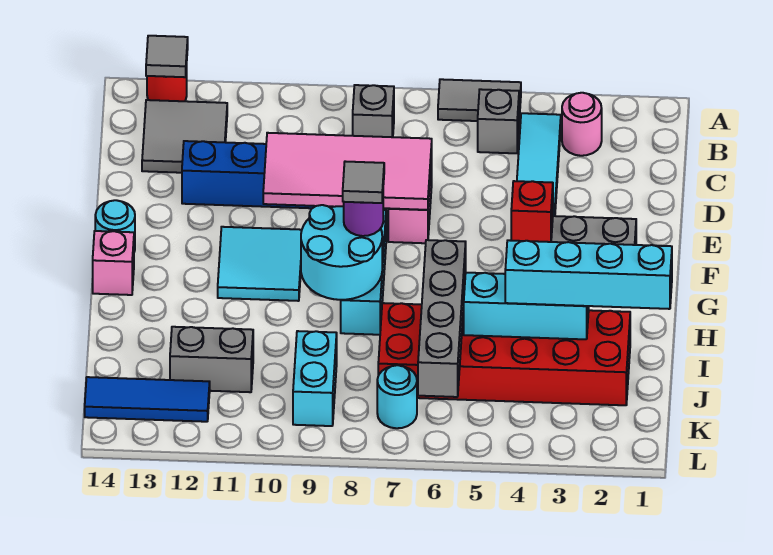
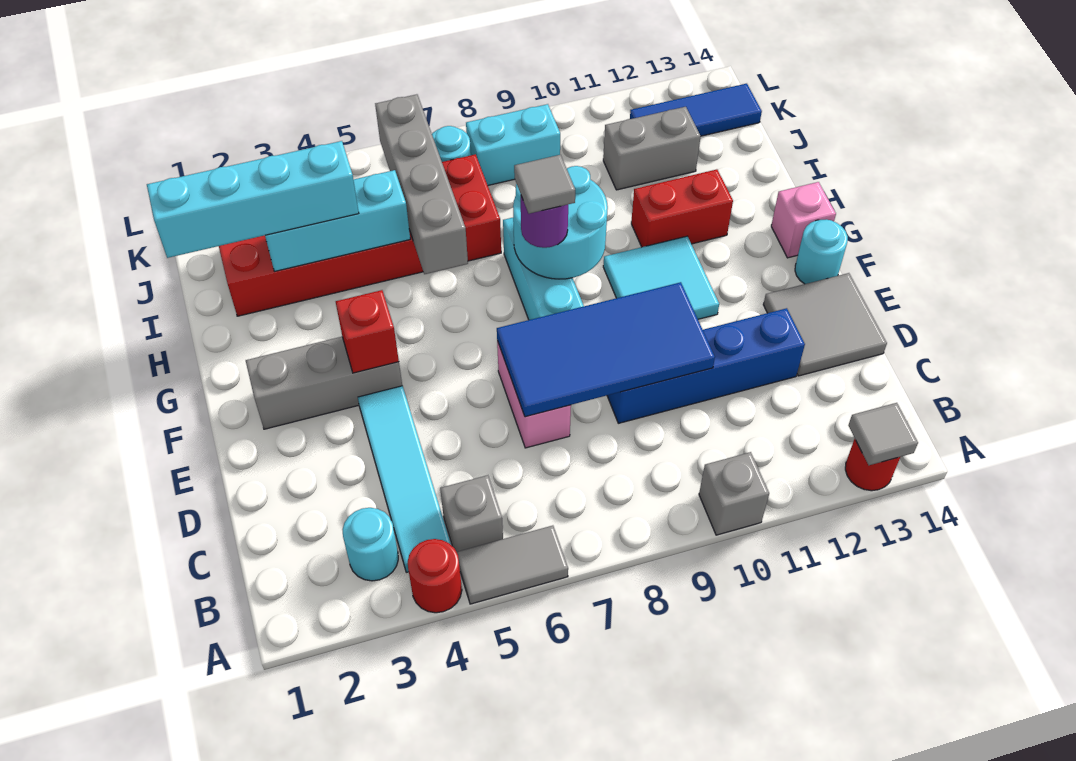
none -> red round brick A4 level 1
pink round brick B3 level 1 -> cyan round brick B3 level 1
grey brick B8 level 1 -> grey brick A10 level 1
grey tile B12:C13 level 1 -> grey tile D13:E14 level 1
pink tile D7:E10 level 2 -> blue tile D7:E10 level 2
none -> red brick H11:H12 level 1
cyan brick J9:K9 level 1 -> cyan brick K8:K9 level 1

